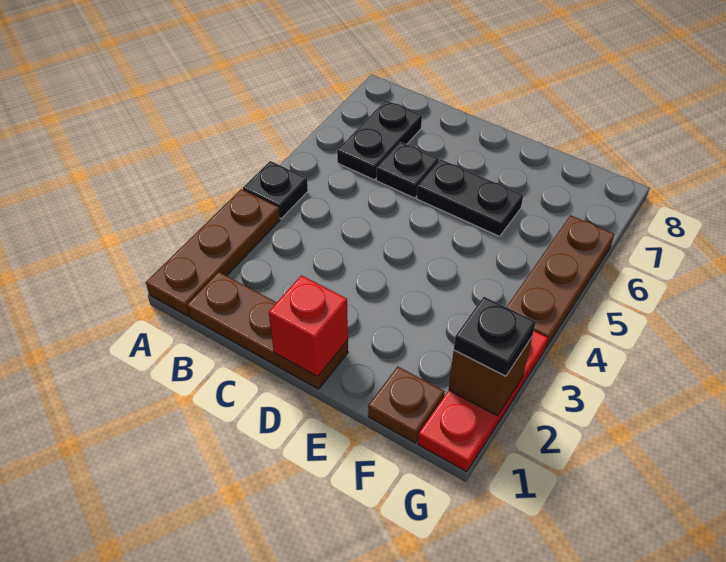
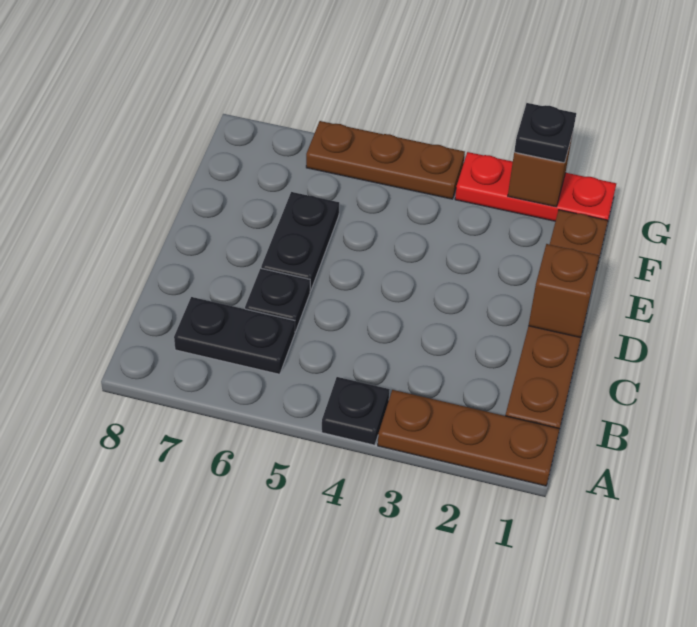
red brick D1 level 2 -> brown brick D1 level 2

